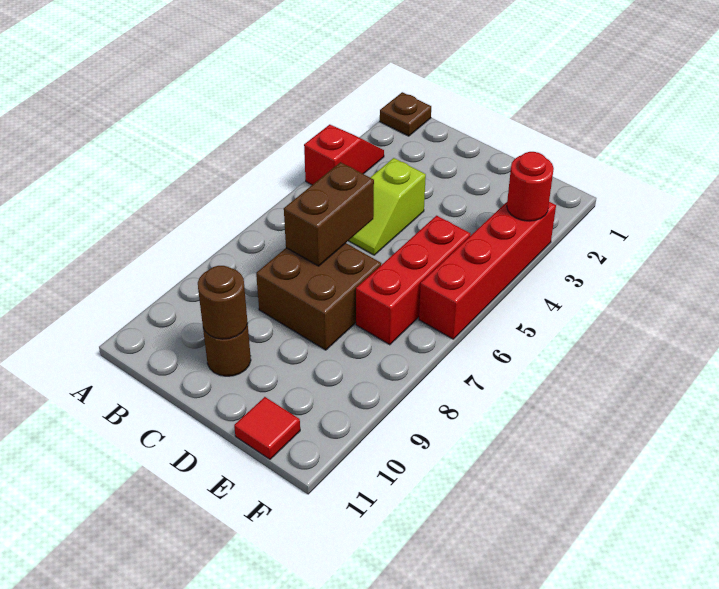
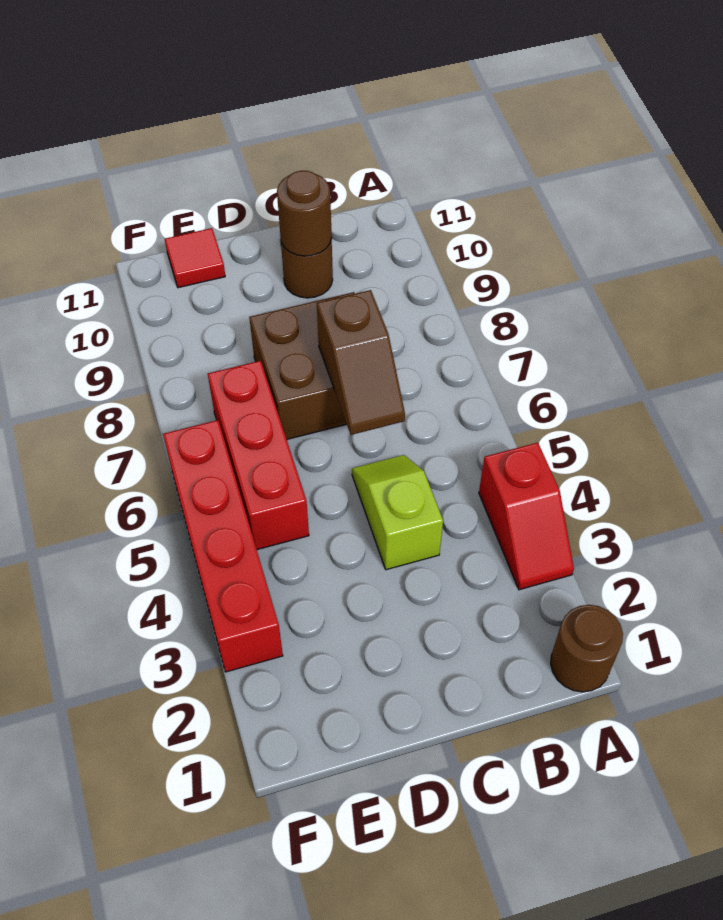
brown plate A1 level 1 -> brown round brick A1 level 1
brown brick C6:C7 level 2 -> brown slope C6:C7 level 2 top 7
red round brick F3 level 2 -> none

